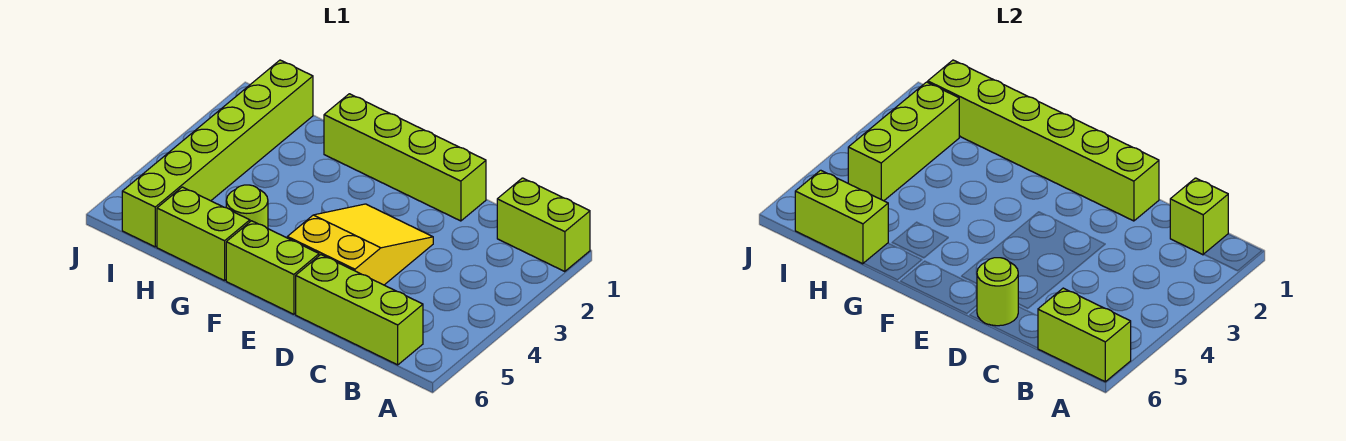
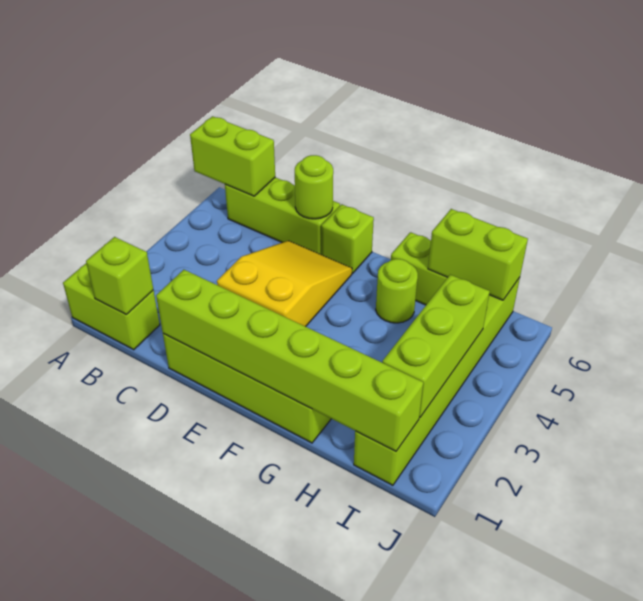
yellow slope D3:E5 level 1 top 5 -> yellow slope D3:E5 level 1 top 3
lime brick E6:F6 level 1 -> lime brick E6 level 1

